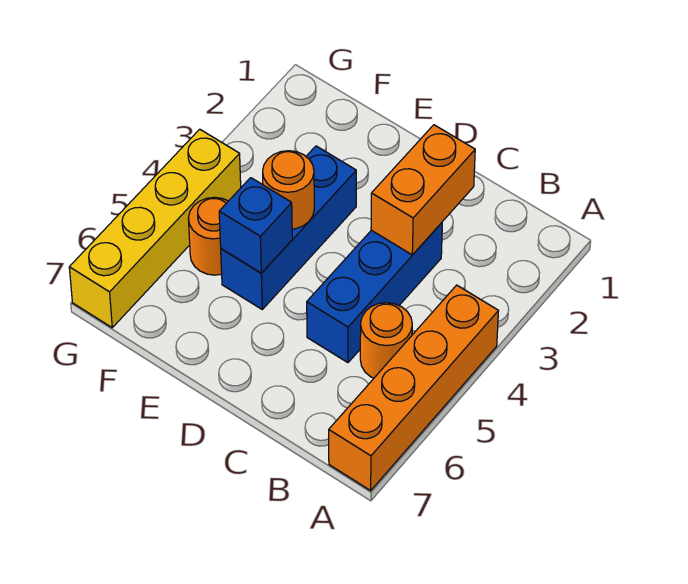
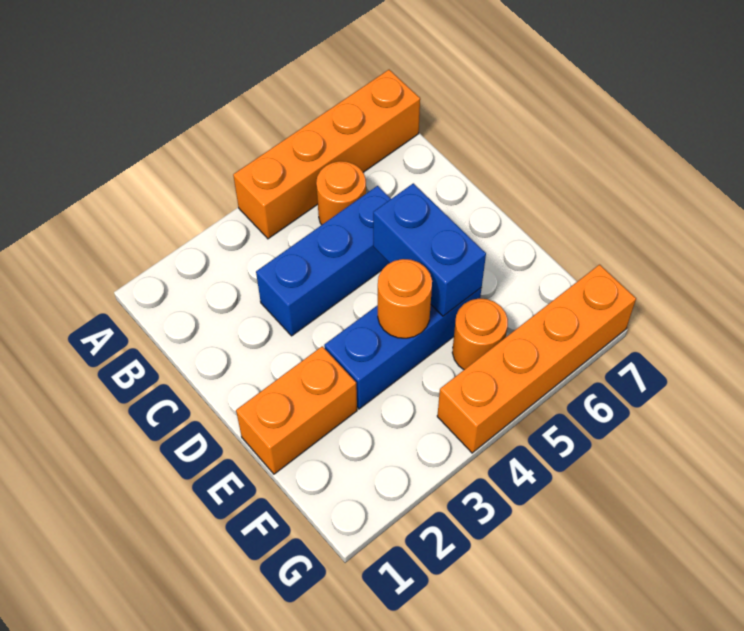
orange brick C2:C3 level 2 -> orange brick E1:E2 level 1
blue brick E5 level 2 -> blue brick D5:E5 level 2
yellow brick G4:G7 level 1 -> orange brick G4:G7 level 1

